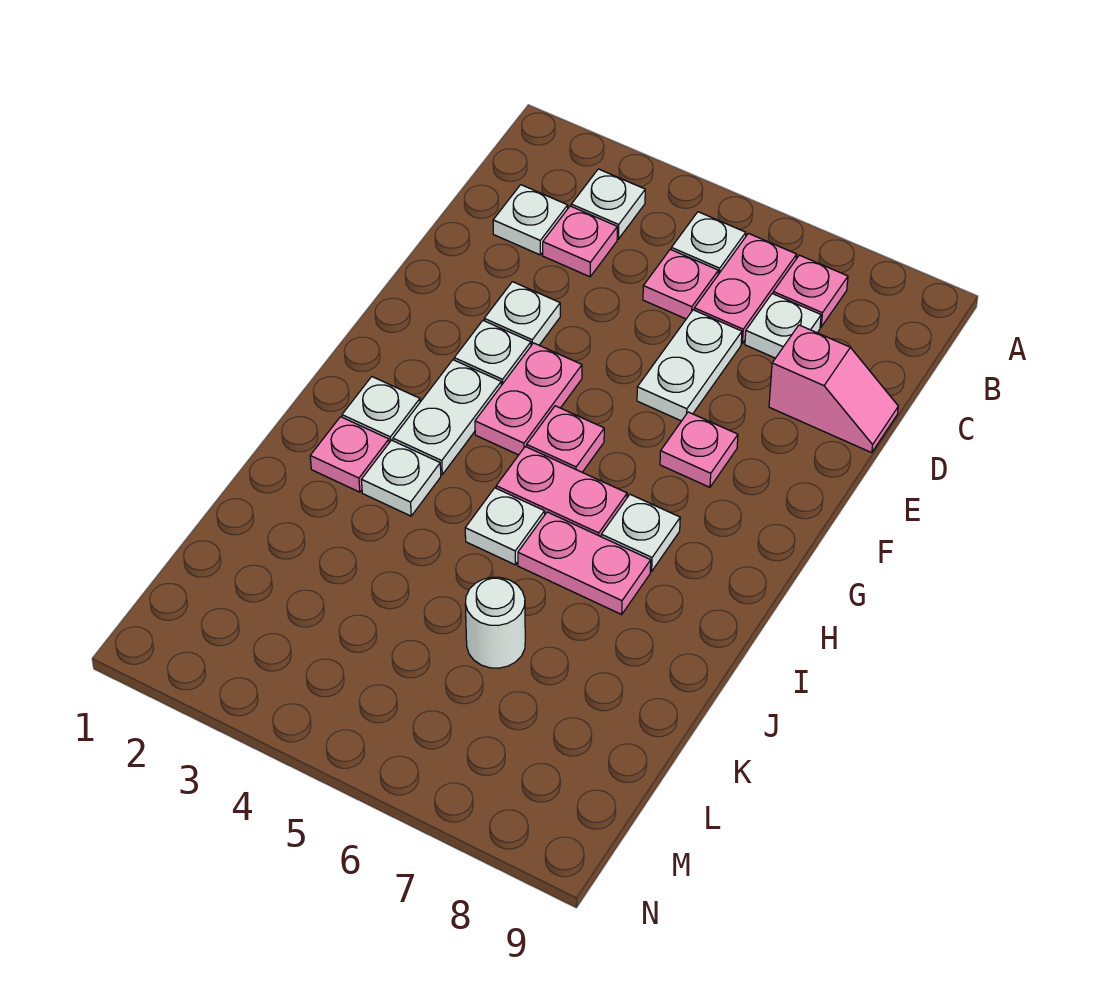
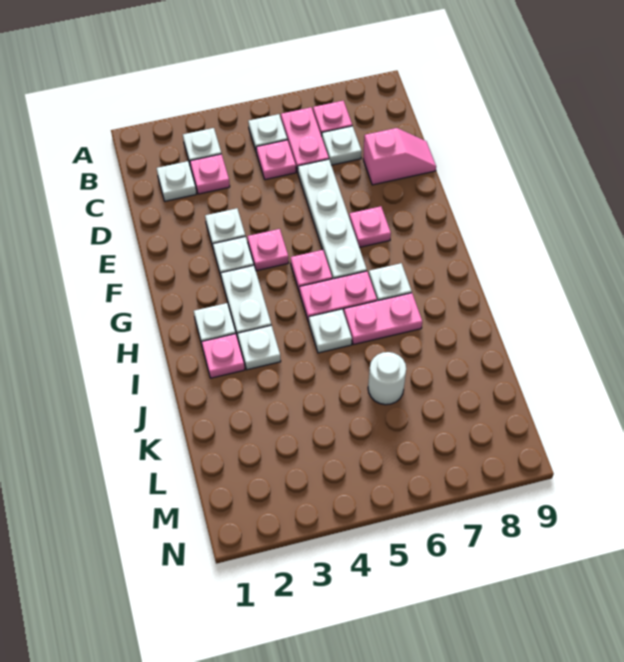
white plate D6:E6 level 1 -> white plate D6:G6 level 1
pink plate F4:G4 level 1 -> pink plate F4 level 1

